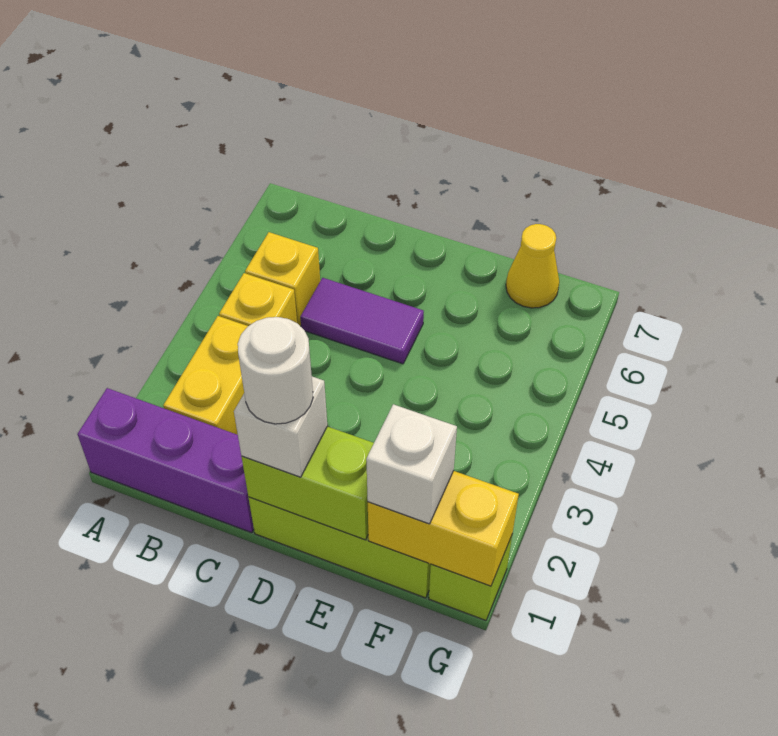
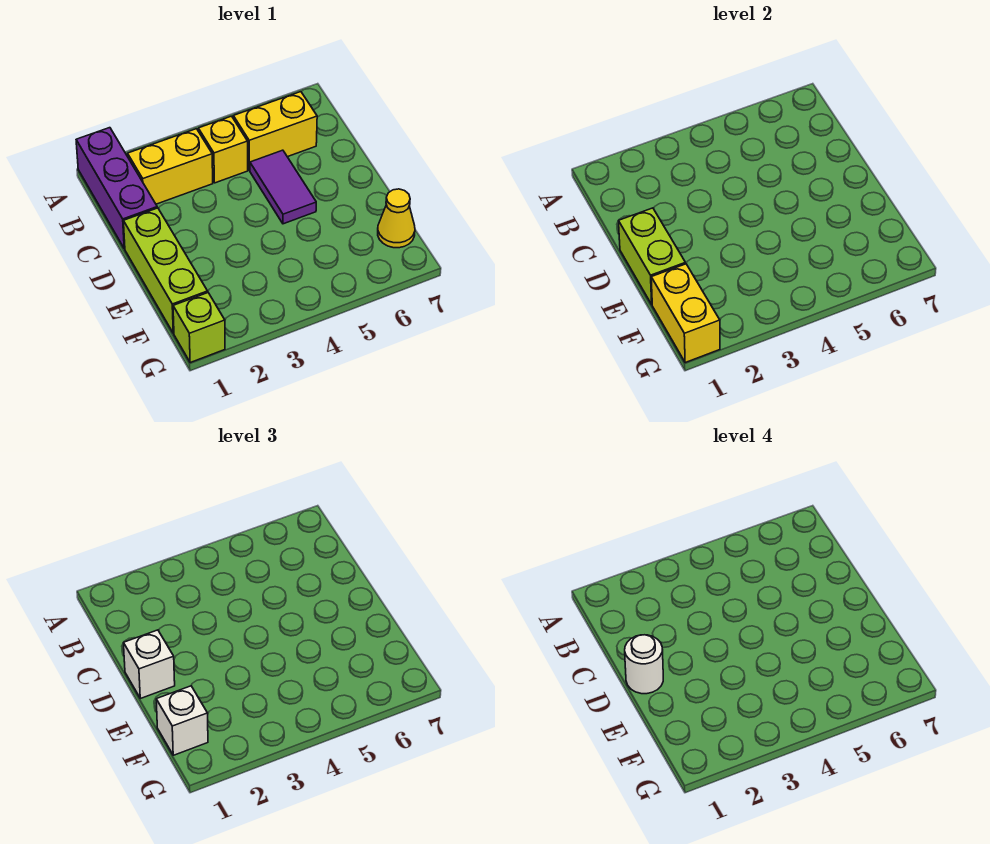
yellow brick B5 level 1 -> yellow brick B5:B6 level 1

